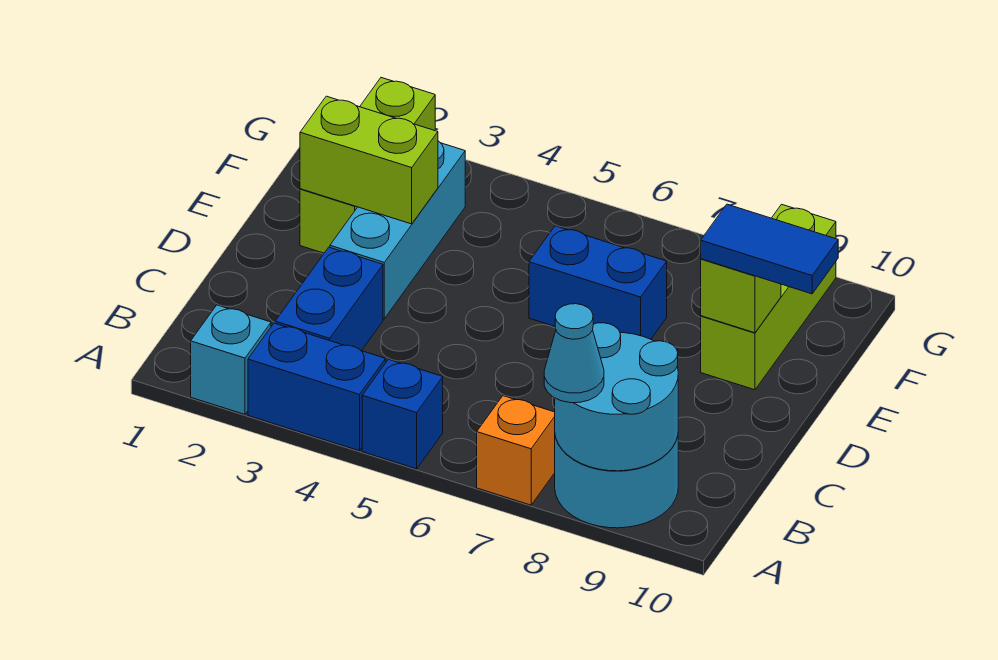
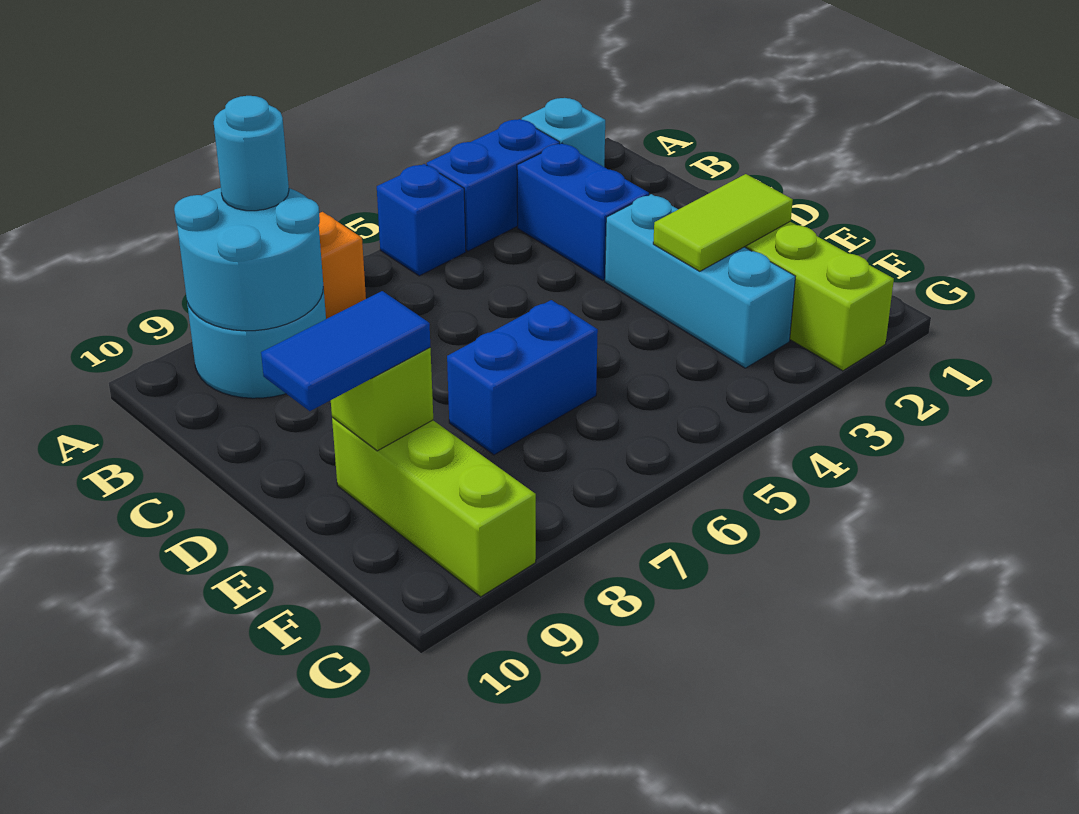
cyan cone A8 level 3 -> cyan round brick A8 level 3
lime brick E2:E3 level 2 -> lime tile E2:E3 level 2

